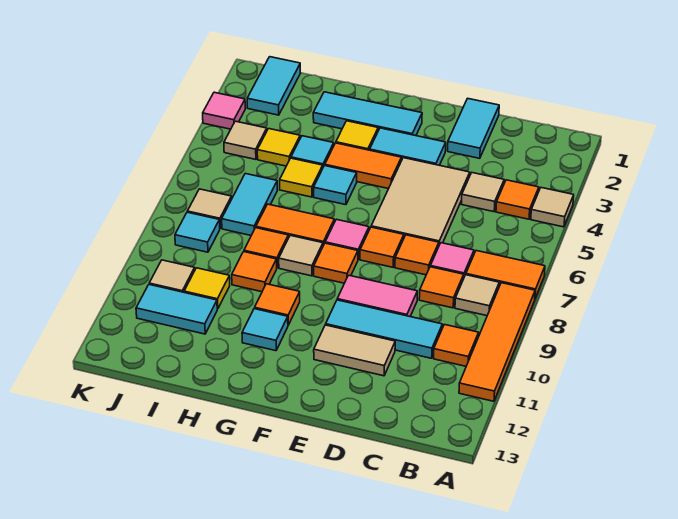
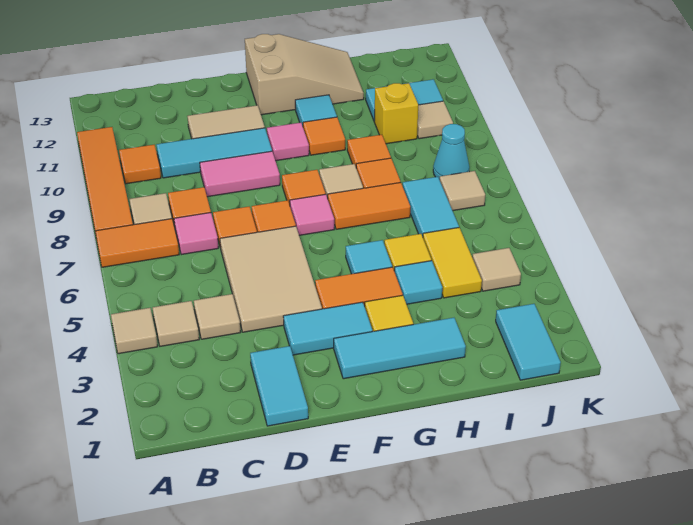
orange tile B4 level 1 -> tan tile B4 level 1
none -> tan slope F12:H13 level 1 top F
yellow tile I4 level 1 -> yellow tile I4:I5 level 1
yellow tile I10 level 1 -> yellow brick I10 level 1
cyan tile J8 level 1 -> cyan cone J8 level 1
pink tile K3 level 1 -> pink tile F10 level 1

